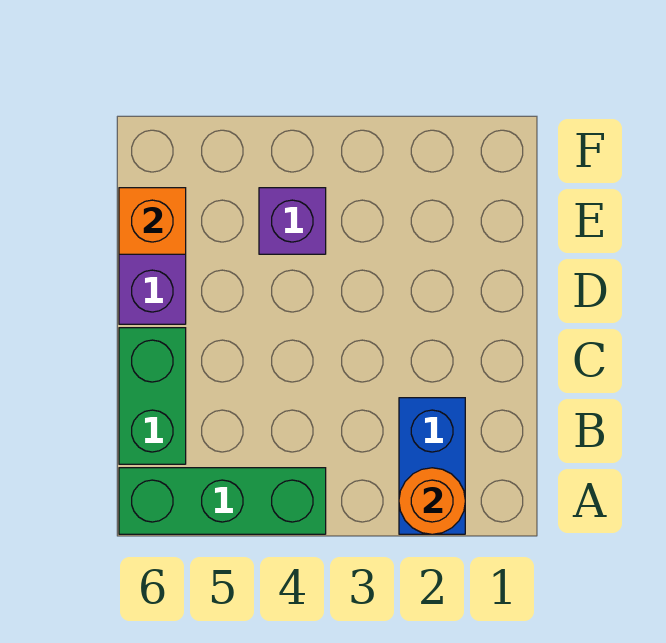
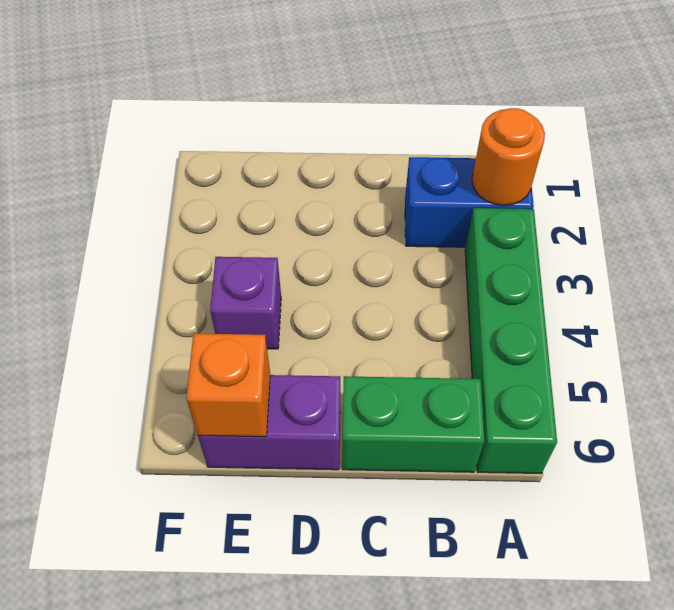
green brick A4:A6 level 1 -> green brick A3:A6 level 1

